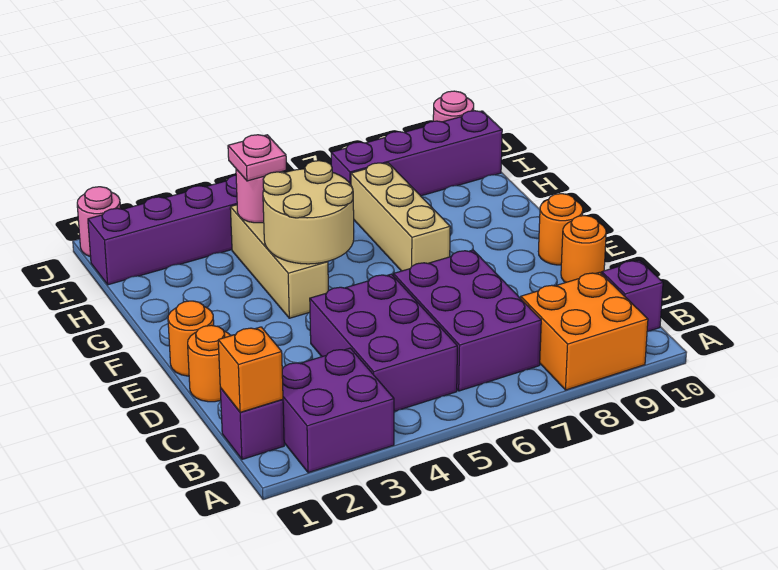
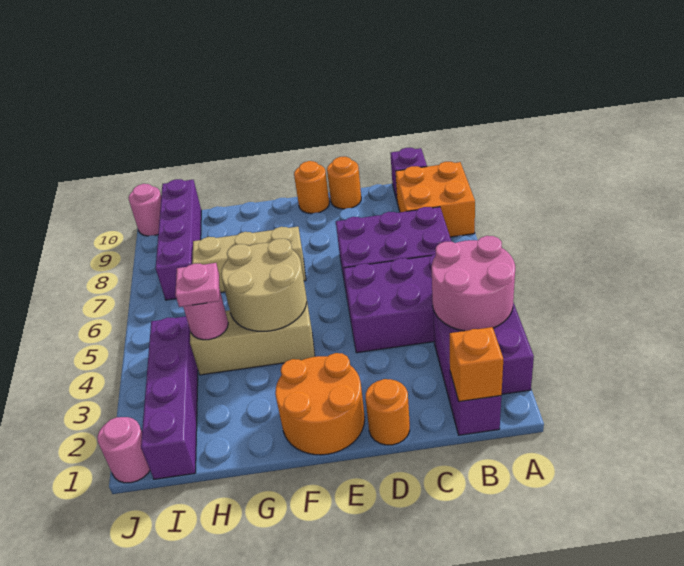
none -> pink round brick A3:B4 level 2
orange round brick E1 level 1 -> orange round brick E1:F2 level 1

